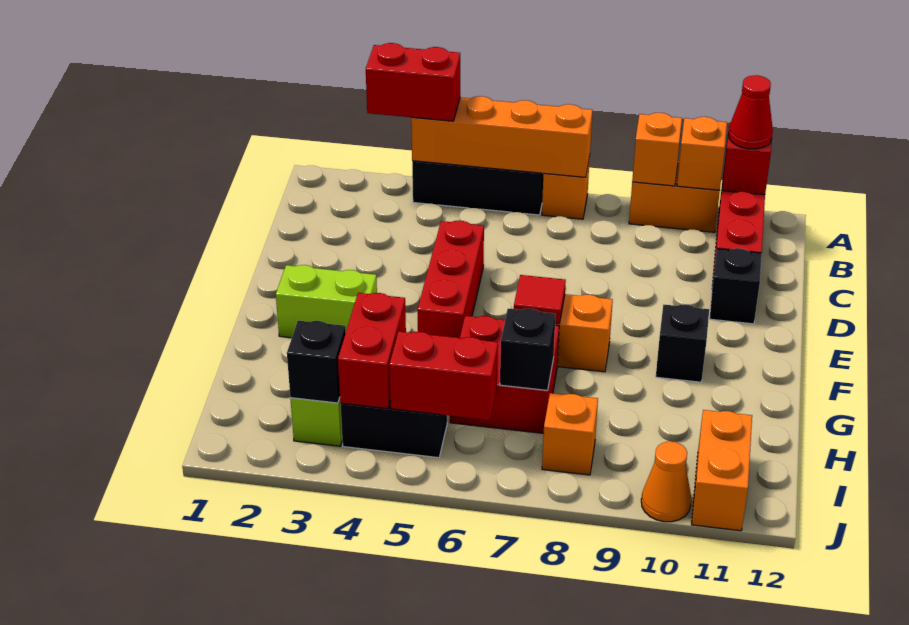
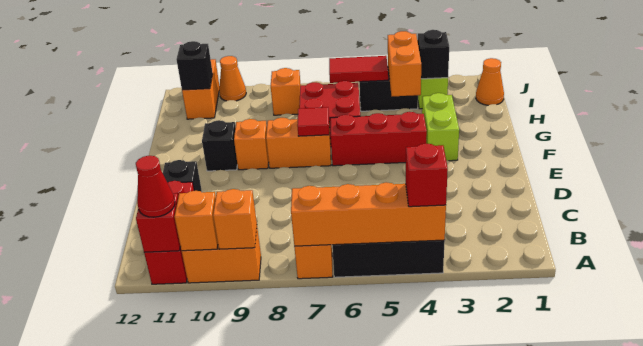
red brick A3:A4 level 3 -> red brick A4 level 3
red brick D5:F5 level 1 -> red brick F4:F6 level 1
lime brick F2:F3 level 1 -> lime brick F3:G3 level 1
none -> orange brick F9 level 1
red brick H4:I4 level 2 -> orange brick H4:I4 level 2
black brick H7 level 2 -> black brick I11 level 2
none -> orange cone I1 level 1
red brick I5:I6 level 2 -> red tile I5:I6 level 2

